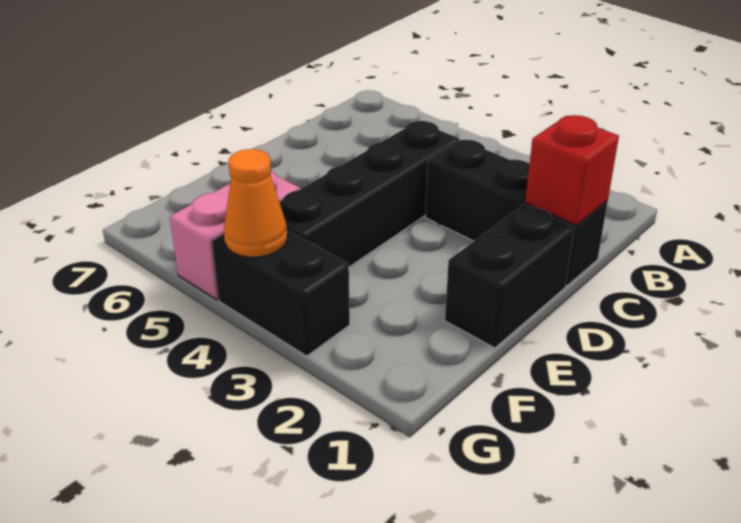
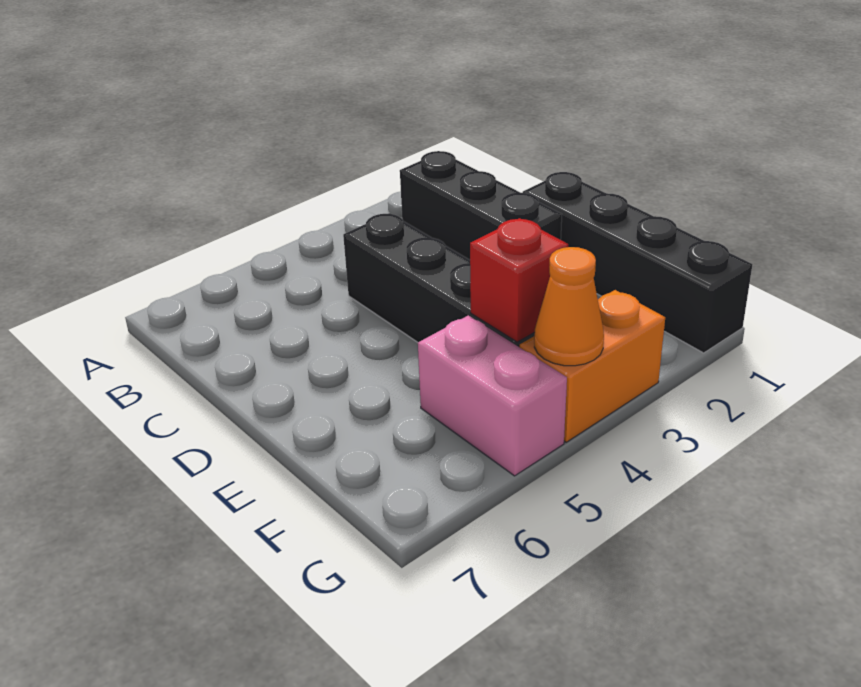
black brick C1:C3 level 1 -> black brick B2:D2 level 1
red brick C1 level 2 -> red brick F4 level 2
black brick D1:E1 level 1 -> black brick D1:G1 level 1
black brick G3:G4 level 1 -> orange brick G3:G4 level 1

